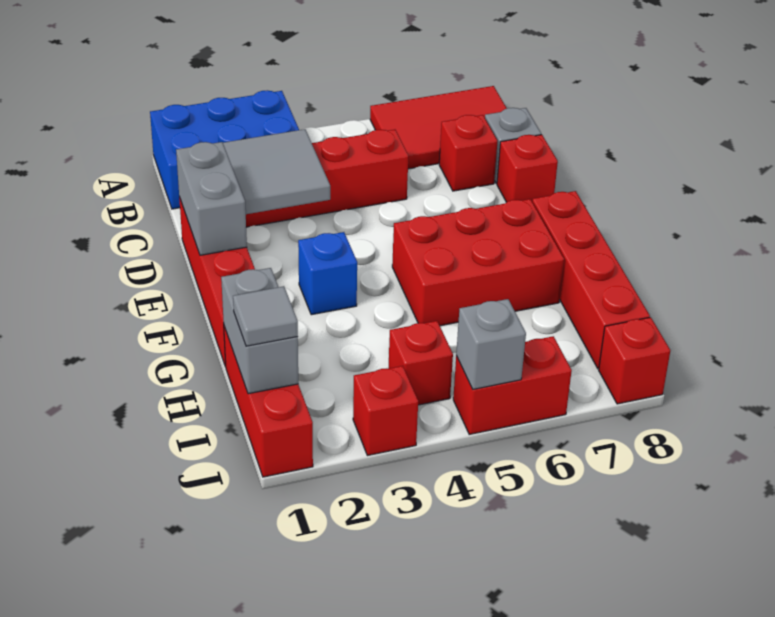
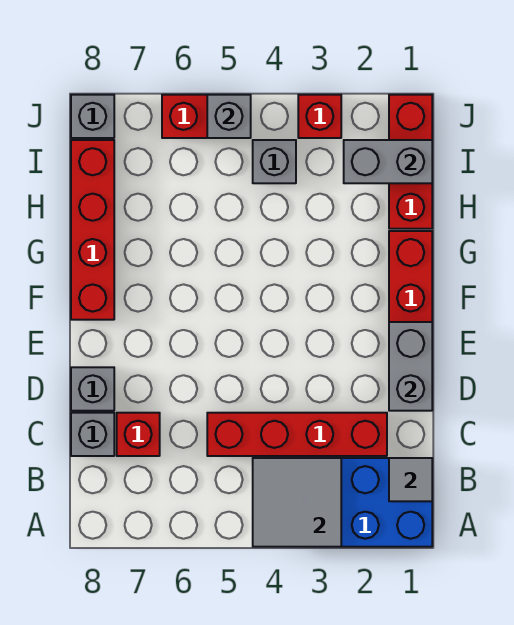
red tile A6:B8 level 1 -> none
grey tile C2:D3 level 2 -> grey tile A3:B4 level 2
red brick D8 level 1 -> grey brick D8 level 1
blue brick F3 level 1 -> none
red brick F5:G7 level 1 -> none
grey brick H1:I1 level 2 -> grey brick I1:I2 level 2
grey tile I1 level 3 -> grey tile B1 level 2
red brick I4 level 1 -> grey brick I4 level 1
red brick J8 level 1 -> grey brick J8 level 1

